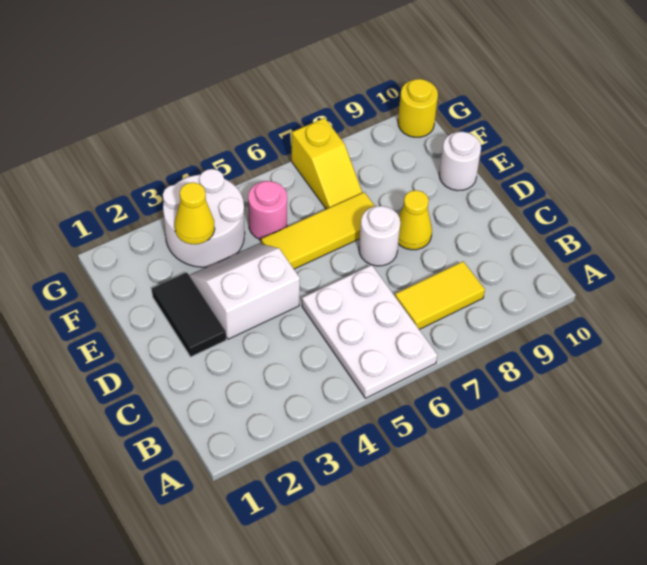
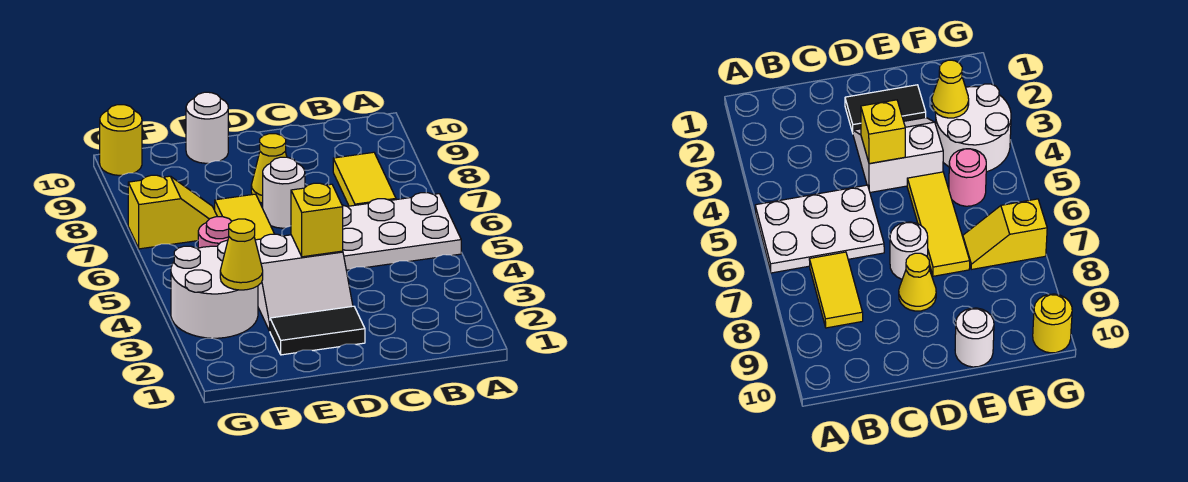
white slope D3:E4 level 1 top D -> white slope D3:E4 level 1 top 4
none -> yellow brick D4 level 2

